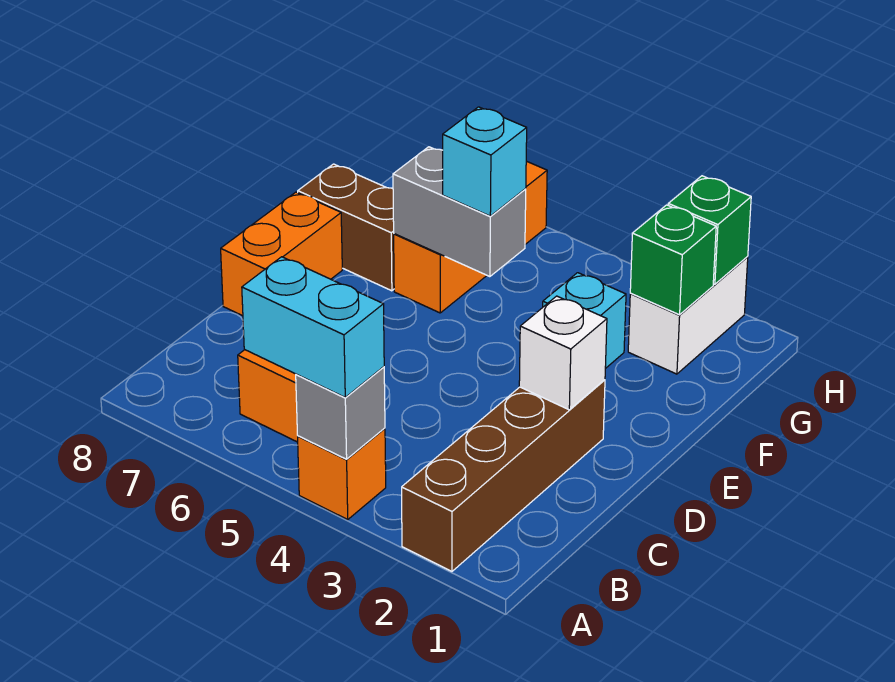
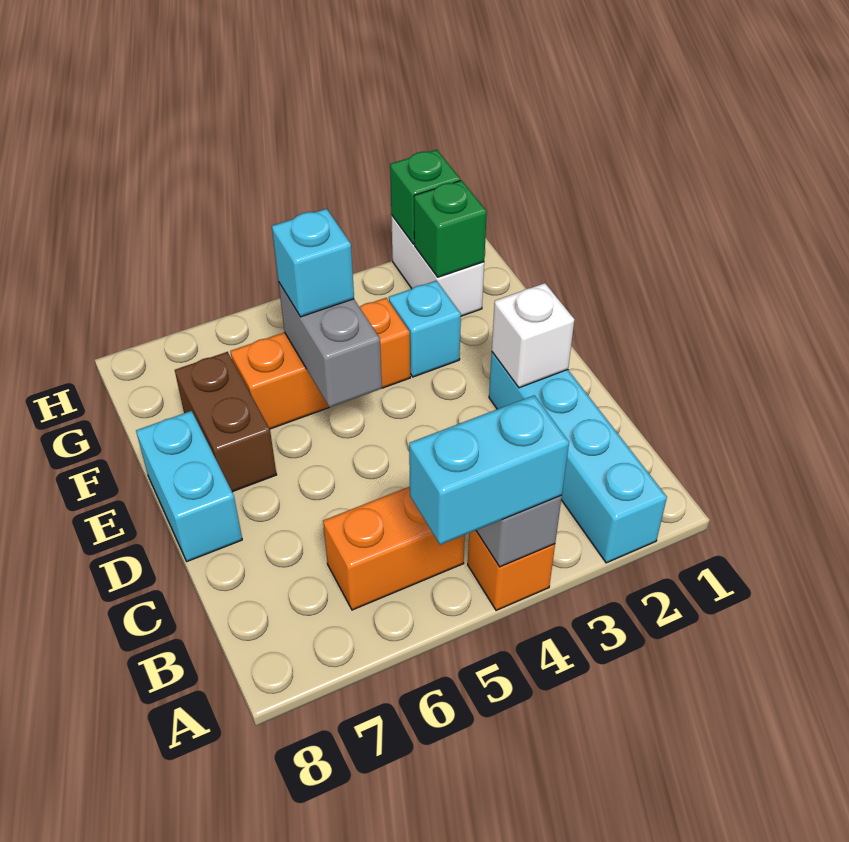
brown brick A2:D2 level 1 -> cyan brick A2:D2 level 1
orange brick D8:E8 level 1 -> cyan brick D8:E8 level 1
grey brick F5:F6 level 2 -> grey brick E5:F5 level 2
orange brick F6:H6 level 1 -> orange brick F4:F6 level 1
brown brick F7:F8 level 1 -> brown brick E7:F7 level 1

